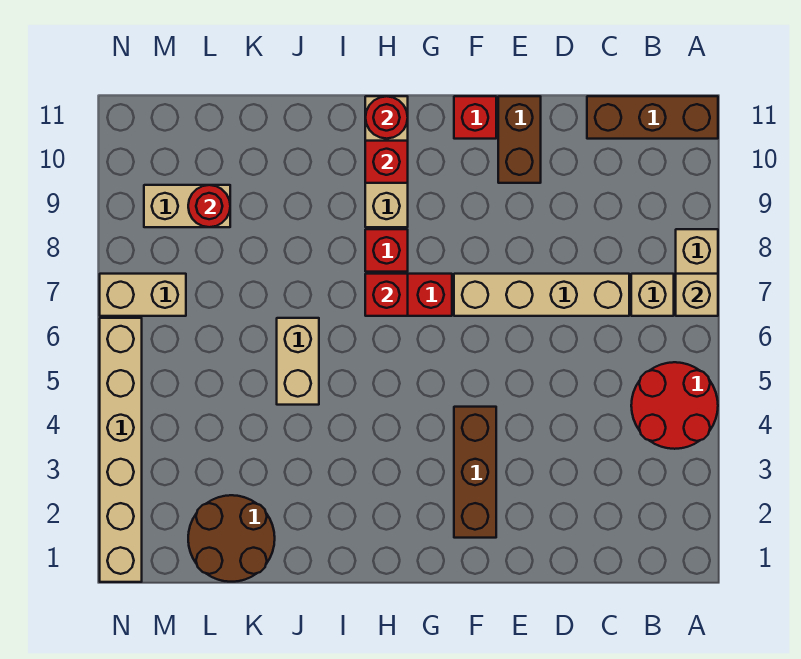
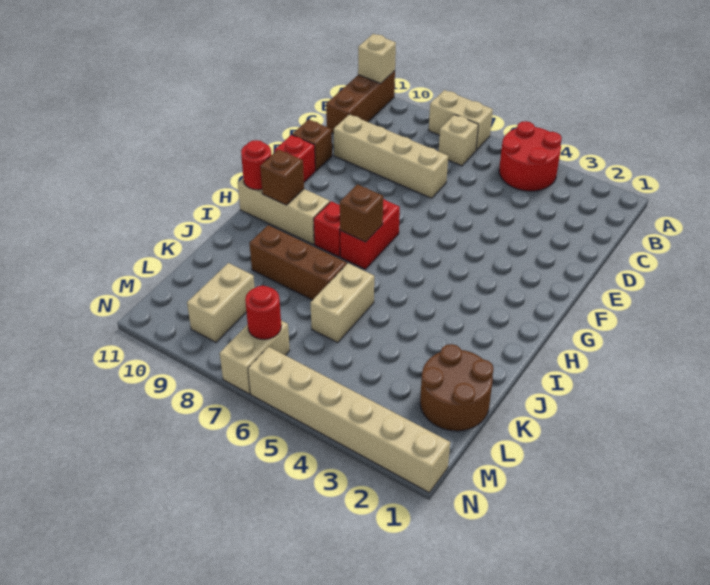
tan brick A7 level 2 -> tan brick A11 level 2
tan brick C7:F7 level 1 -> tan brick D7:D10 level 1
brown brick E10:E11 level 1 -> brown brick E11 level 1
brown brick F2:F4 level 1 -> brown brick J7:J9 level 1
red brick H7 level 2 -> brown brick H7 level 2
red brick H10 level 2 -> brown brick H10 level 2
tan brick J5:J6 level 1 -> tan brick J6:K6 level 1
red round brick L9 level 2 -> red round brick M7 level 2

